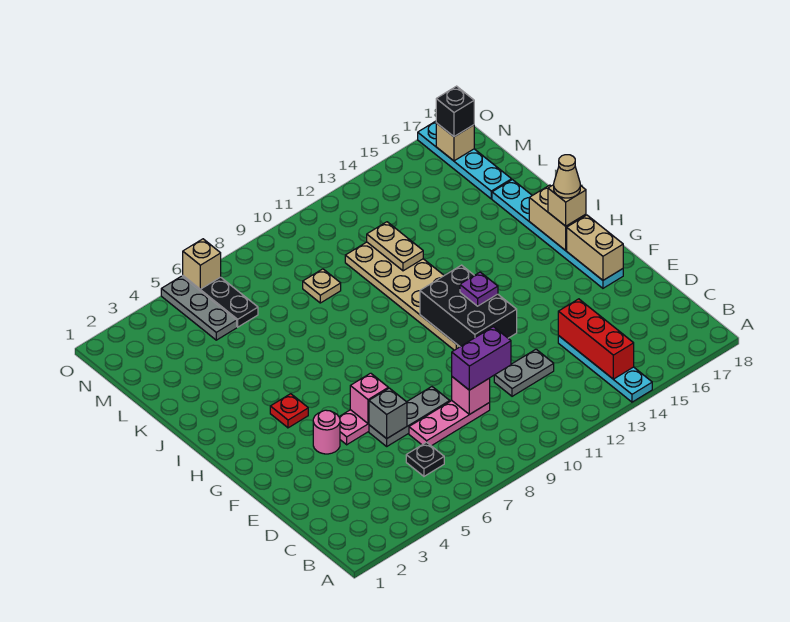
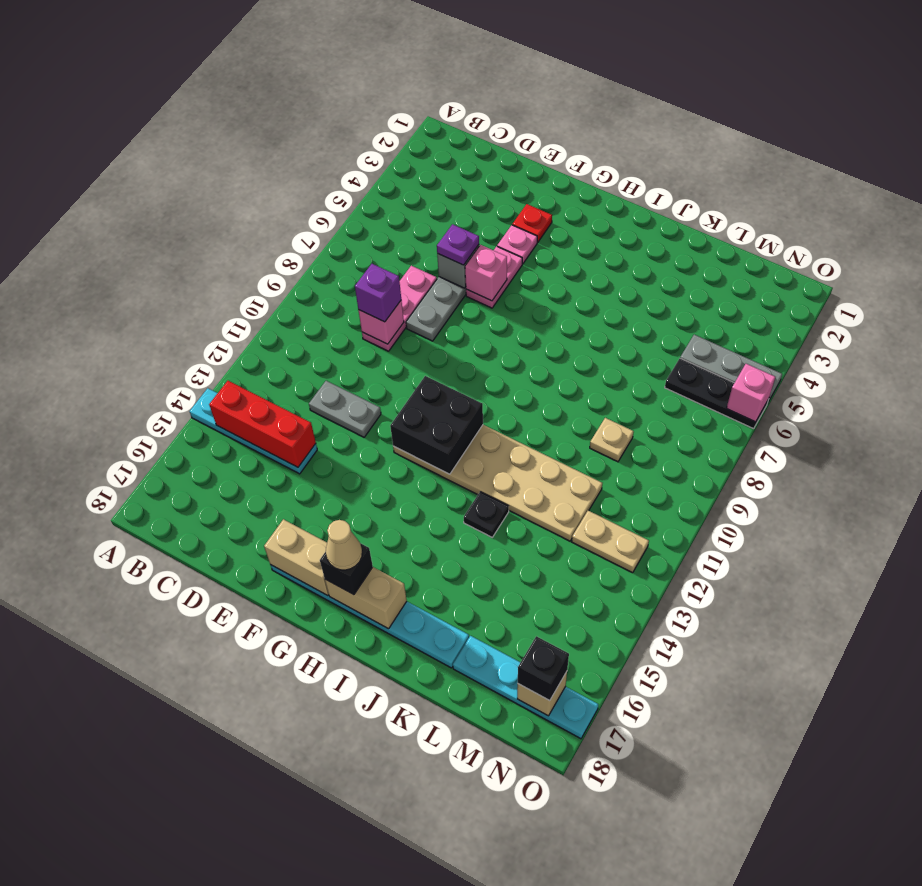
black plate C6 level 1 -> black plate J13 level 1
purple brick D9:D10 level 3 -> purple brick D9 level 3
grey plate D11:D12 level 1 -> grey plate D12:E12 level 1
pink round brick F4 level 1 -> pink plate F4 level 1
black brick F11:H12 level 2 -> black brick G11:H12 level 2
purple plate G12 level 3 -> purple plate E6 level 3
red plate H4 level 1 -> red plate F3 level 1
tan brick H17 level 3 -> black brick H17 level 3
tan plate K12:L12 level 2 -> tan plate M12:N12 level 1
tan brick O6 level 2 -> pink brick O6 level 2

